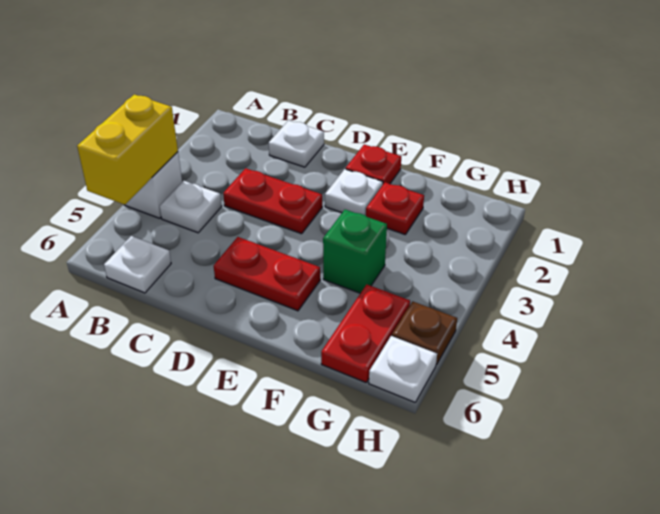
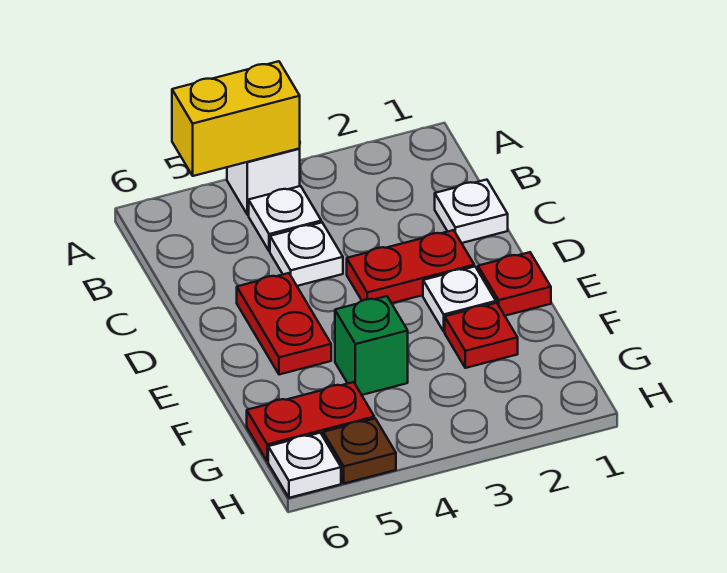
white plate B6 level 1 -> white plate C4 level 1
red plate C3:D3 level 1 -> red plate D2:D3 level 1

